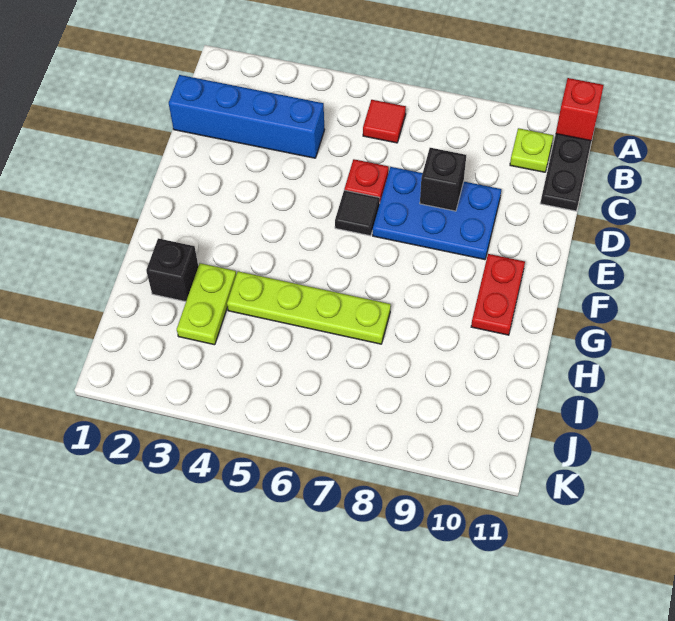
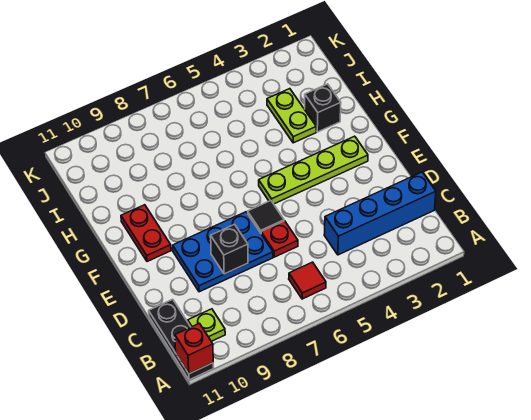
lime plate H4:H7 level 1 -> lime plate F2:F5 level 1

